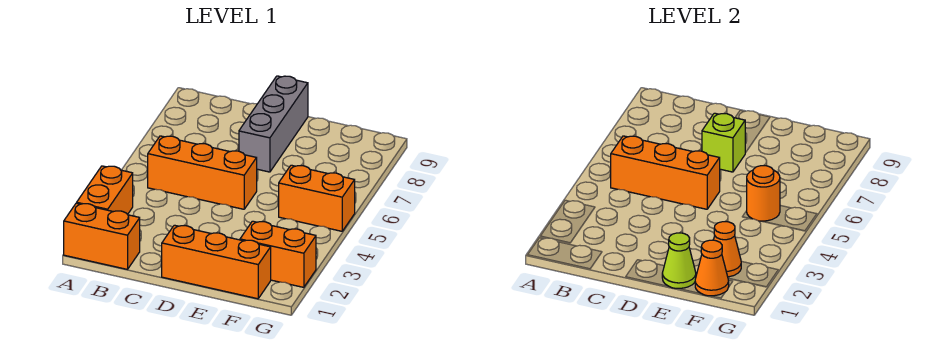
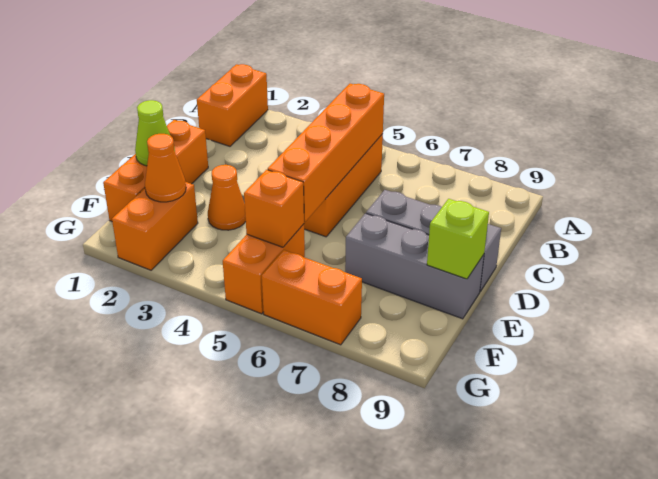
orange brick A2:A3 level 1 -> orange brick G6:G7 level 1
orange brick B5:D5 level 2 -> orange brick B5:E5 level 2
lime brick D7 level 2 -> lime brick E9 level 2
none -> grey brick E7:E9 level 1
orange cone F1 level 2 -> orange cone E3 level 1
orange round brick F5 level 2 -> orange brick F5 level 2

